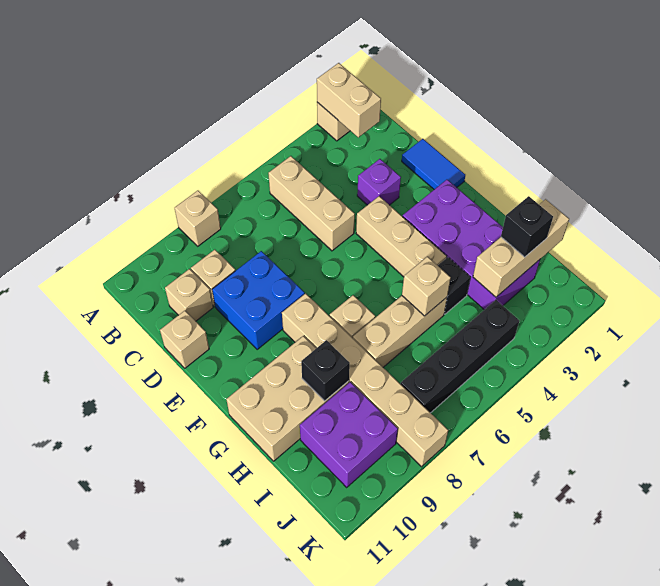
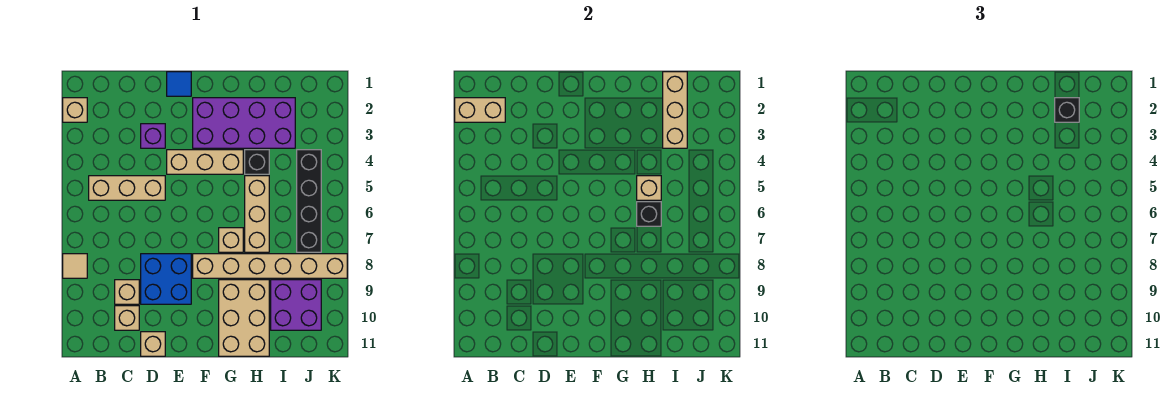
tan brick A8 level 1 -> tan tile A8 level 1
blue tile D1:E1 level 1 -> blue tile E1 level 1
black brick H9 level 2 -> black brick H6 level 2

